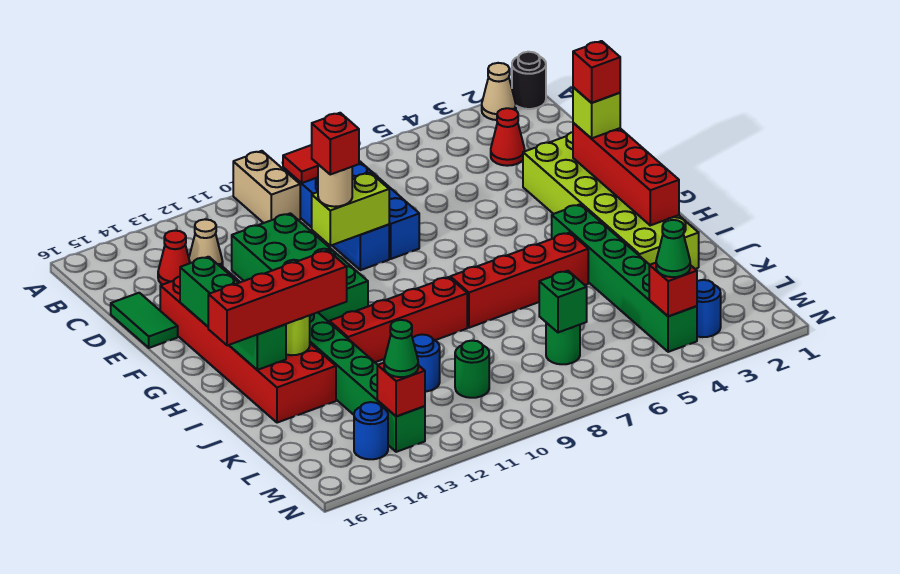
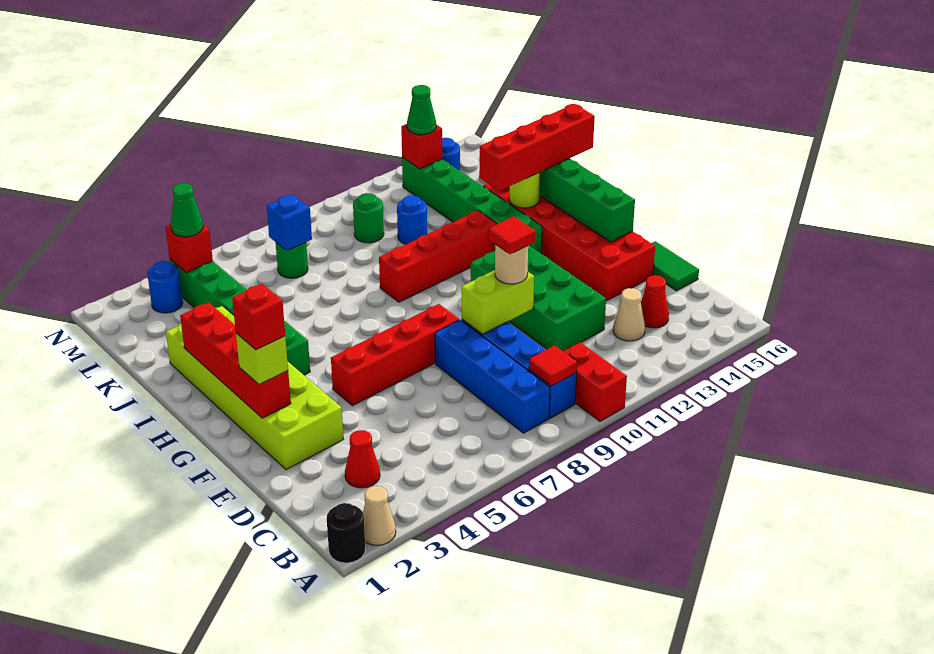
tan brick A10:B10 level 1 -> red brick A10:B10 level 1
red brick E10 level 4 -> red tile E10 level 4
red brick I5:I8 level 1 -> red brick F5:F8 level 1
green brick L7 level 2 -> blue brick L7 level 2

